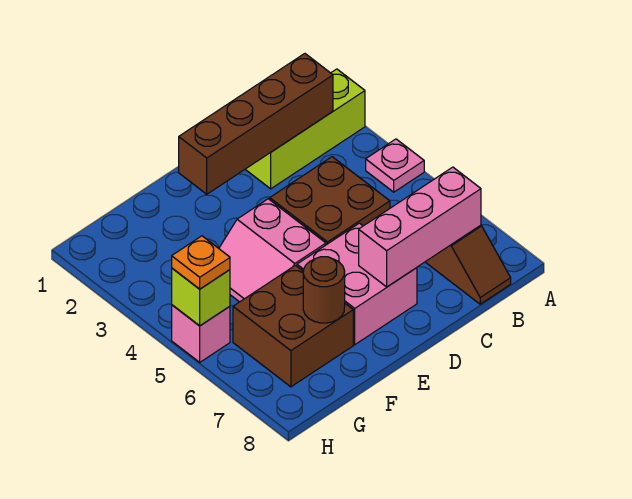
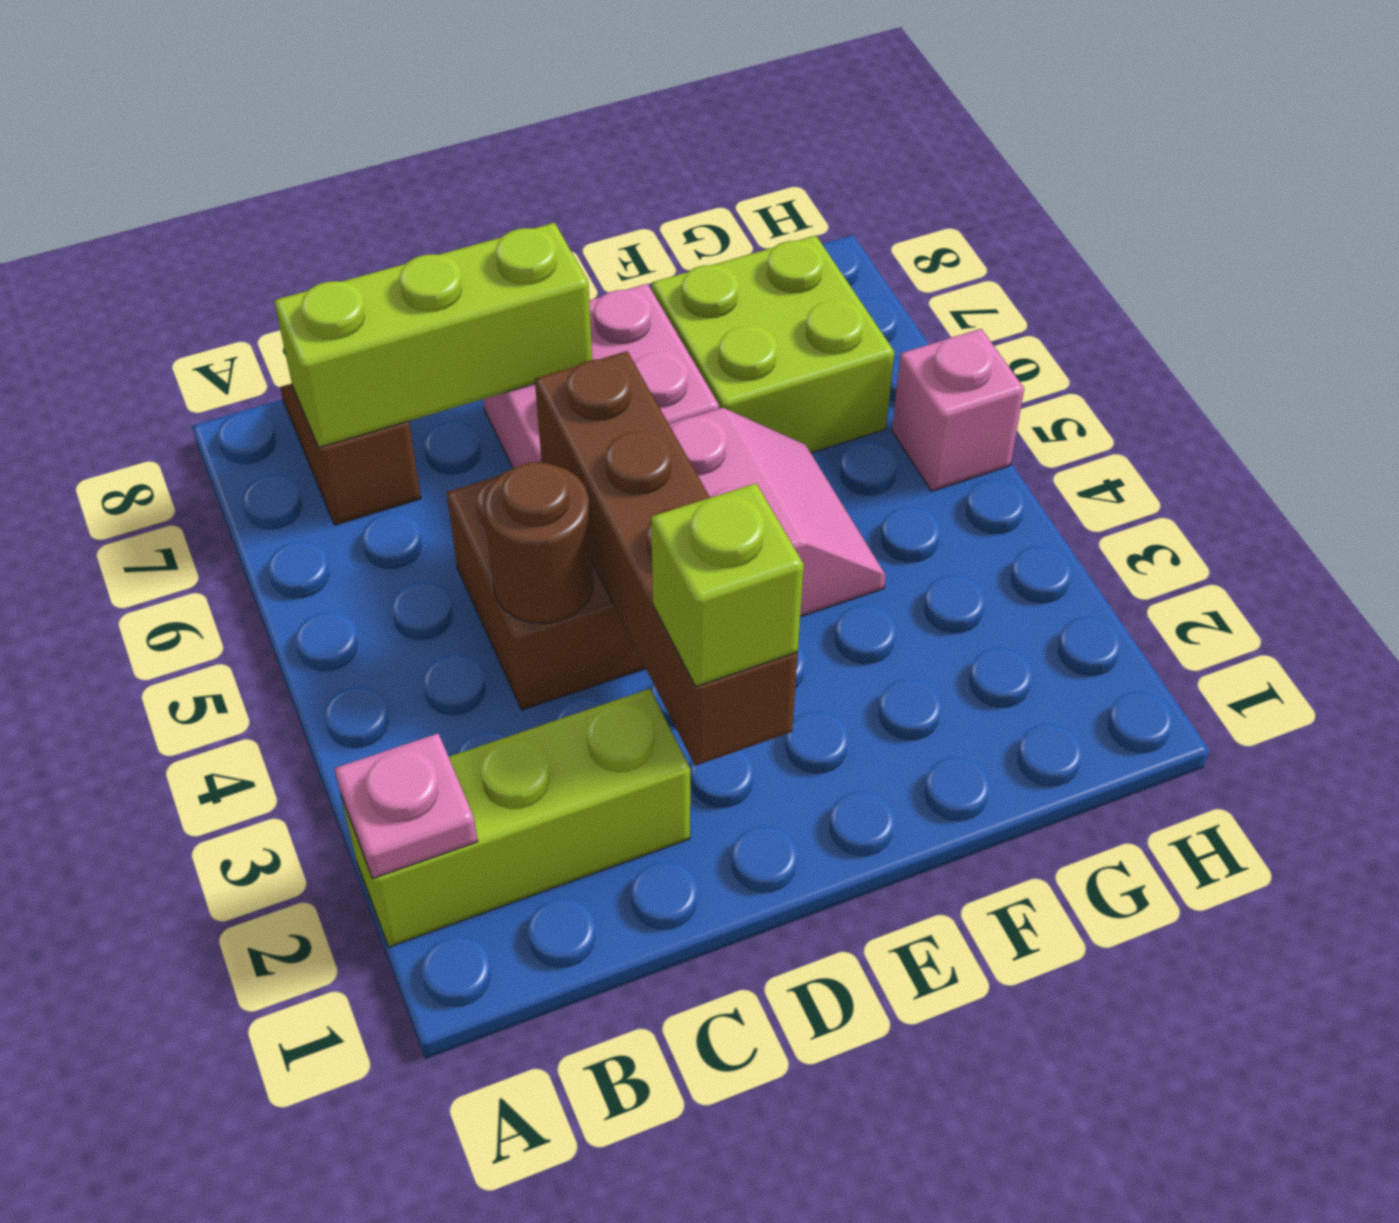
pink plate A4 level 1 -> pink plate A2 level 2
brown brick B2:E2 level 2 -> brown brick D2:D5 level 2
pink brick B7:D7 level 2 -> lime brick B7:D7 level 2
brown brick F6:G7 level 1 -> lime brick F6:G7 level 1
brown round brick F7 level 2 -> brown round brick C4 level 2
lime brick H5 level 2 -> lime brick D2 level 3
orange plate H5 level 3 -> none

